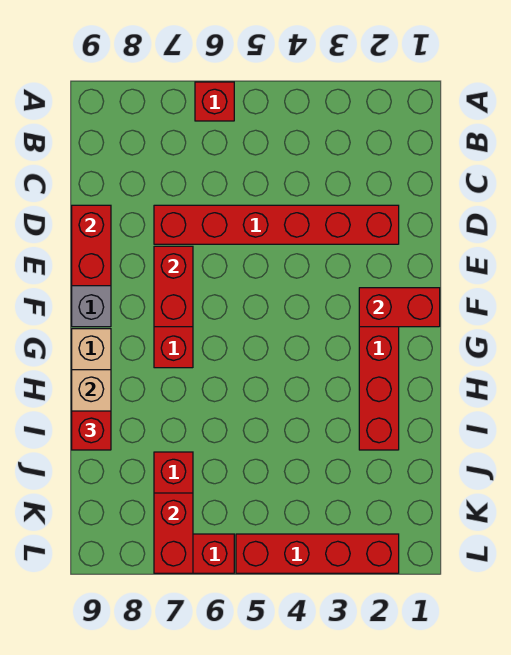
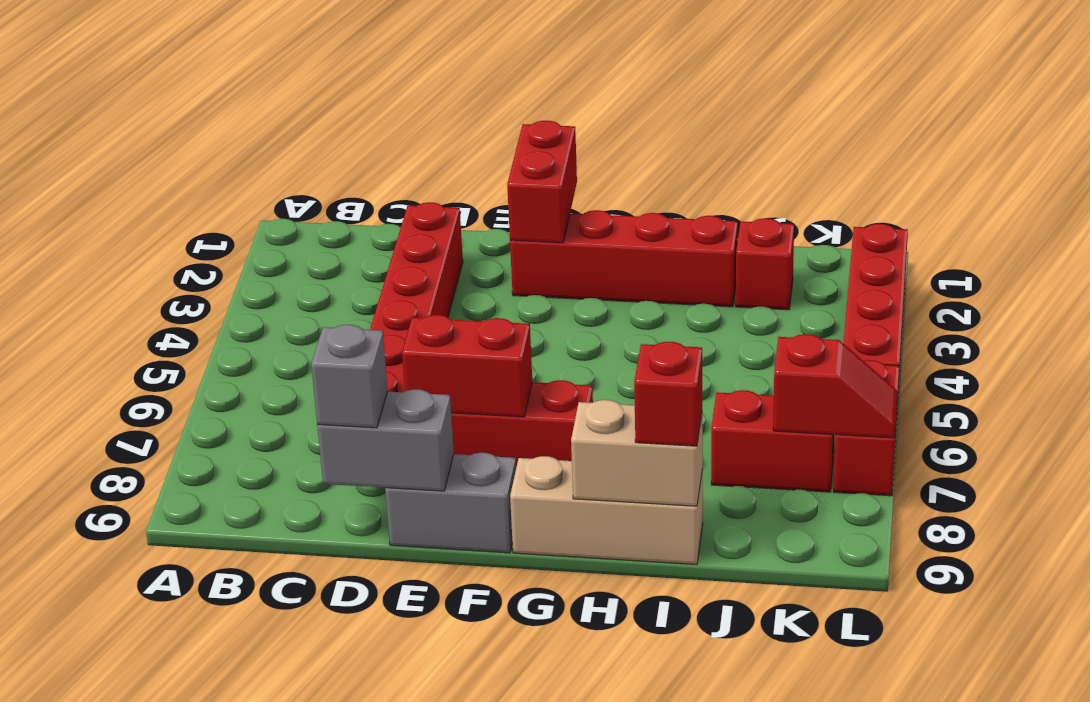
red brick A6 level 1 -> red brick J2 level 1
red brick D9:E9 level 2 -> grey brick D9:E9 level 2
none -> grey brick D9 level 3
red brick K7:L7 level 2 -> red slope K7:L7 level 2 top K

